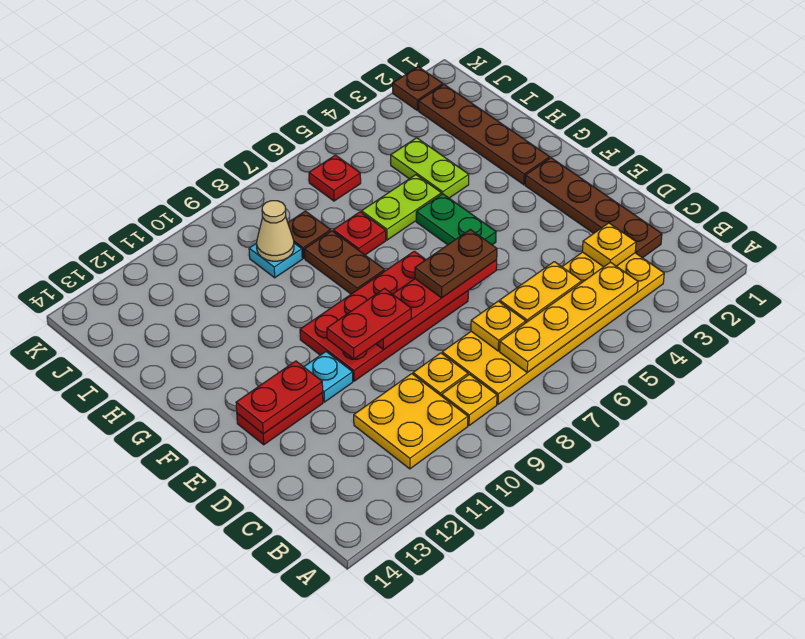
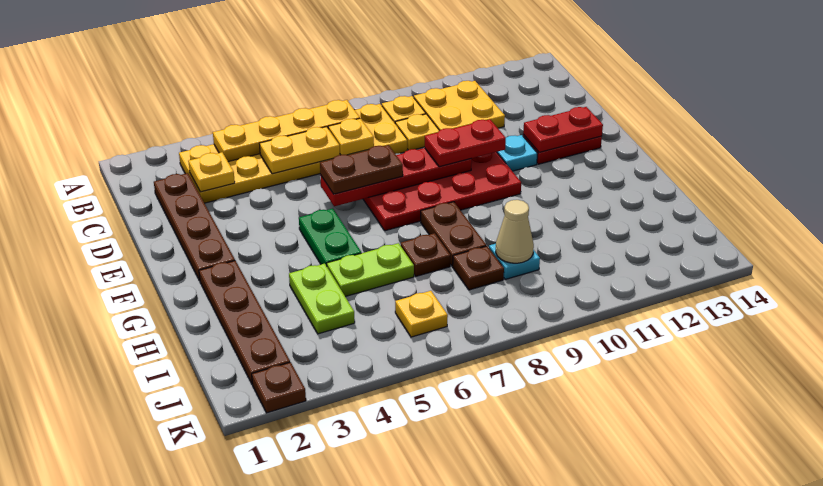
red plate H7 level 1 -> brown plate H7 level 1
red plate J6 level 1 -> yellow plate J6 level 1

